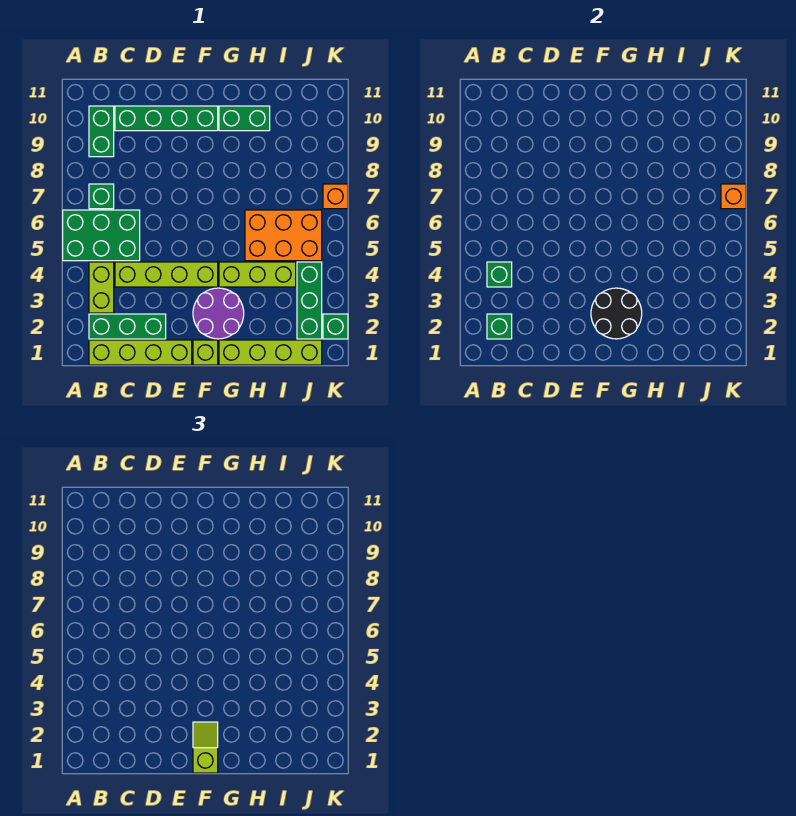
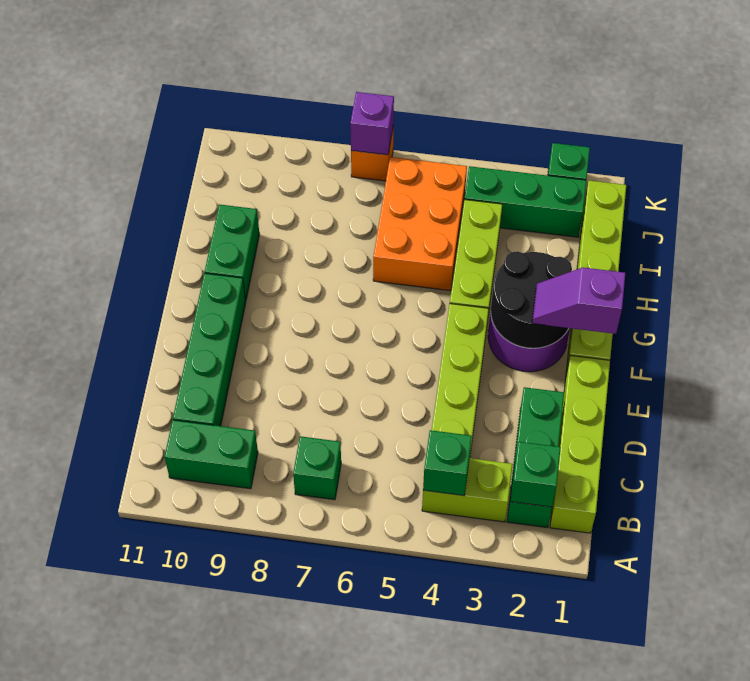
green brick A5:C6 level 1 -> none
lime slope F1:F2 level 3 top 1 -> purple slope F1:F2 level 3 top 1
orange brick K7 level 2 -> purple brick K7 level 2

